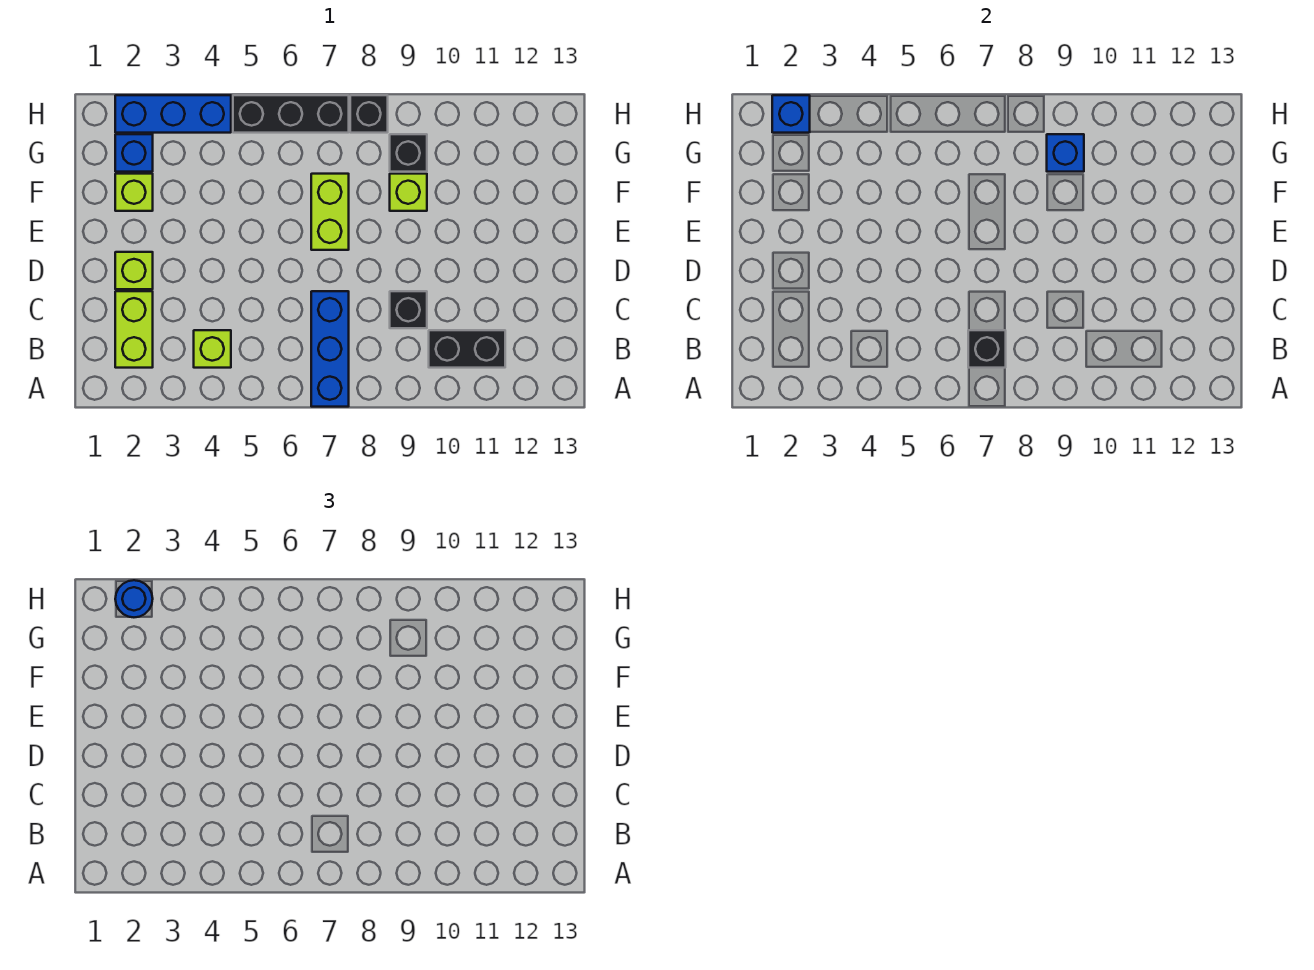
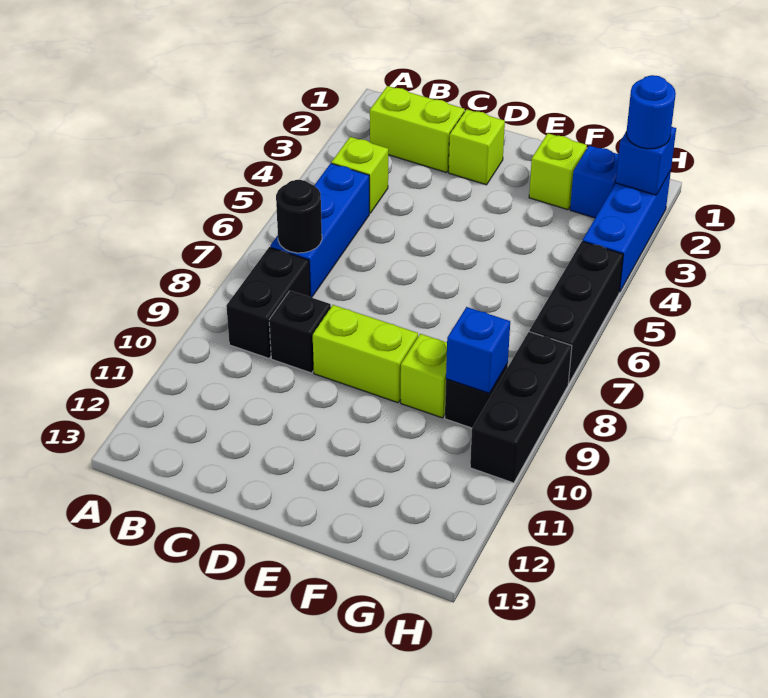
blue brick A7:C7 level 1 -> blue brick B5:B7 level 1
black brick B7 level 2 -> black round brick B7 level 2
black brick B10:B11 level 1 -> black brick B8:B9 level 1
lime brick E7:F7 level 1 -> lime brick D9:E9 level 1
black brick H8 level 1 -> black brick H8:H10 level 1

